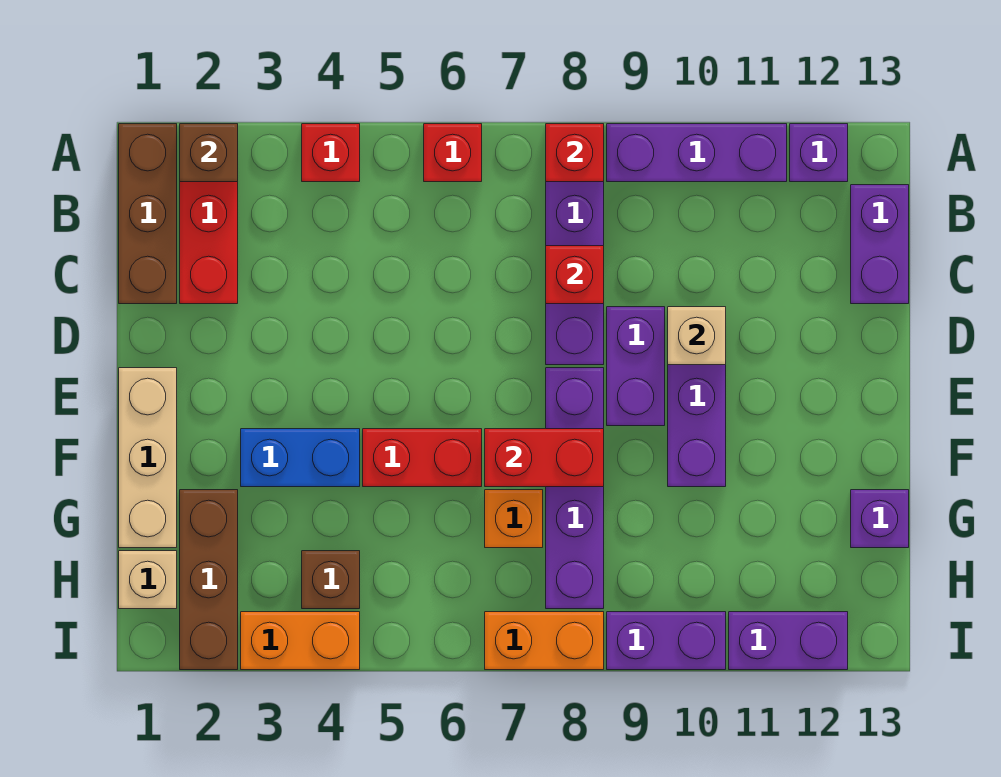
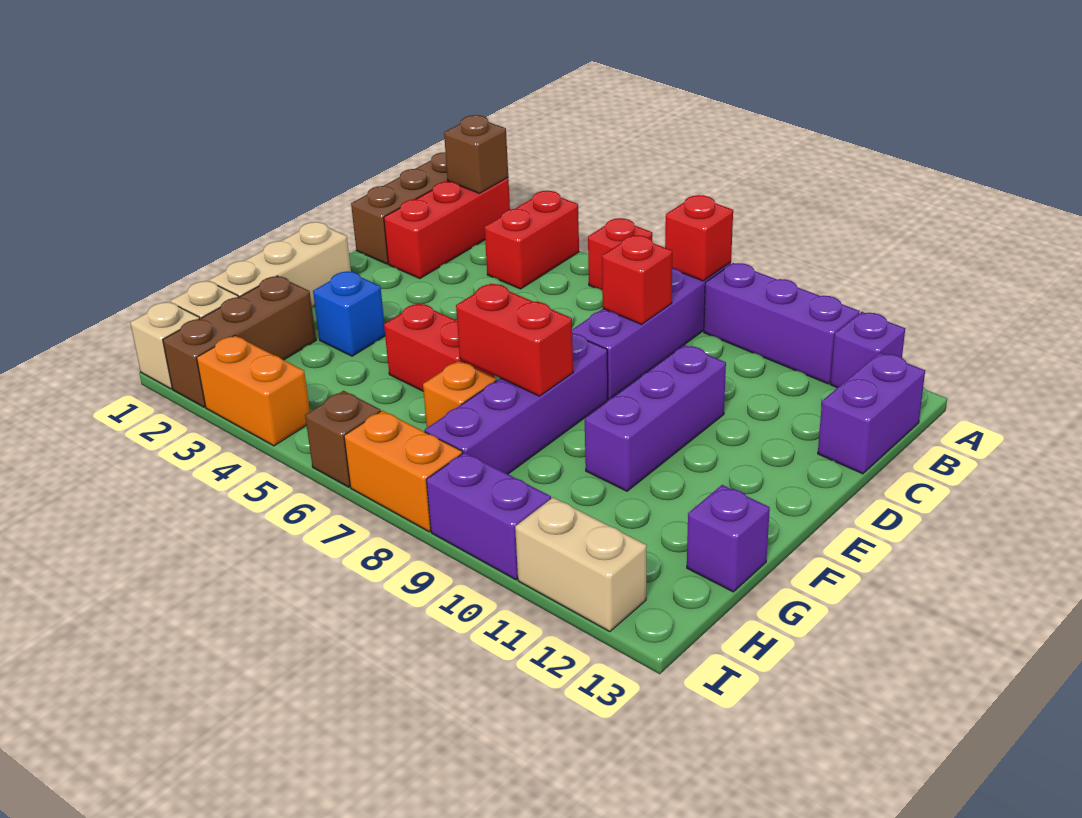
red brick A4 level 1 -> red brick A4:B4 level 1
purple brick D9:E9 level 1 -> none
tan brick D10 level 2 -> tan brick I1 level 1
blue brick F3:F4 level 1 -> blue brick F3 level 1
brown brick H4 level 1 -> brown brick I6 level 1
purple brick I11:I12 level 1 -> tan brick I11:I12 level 1

